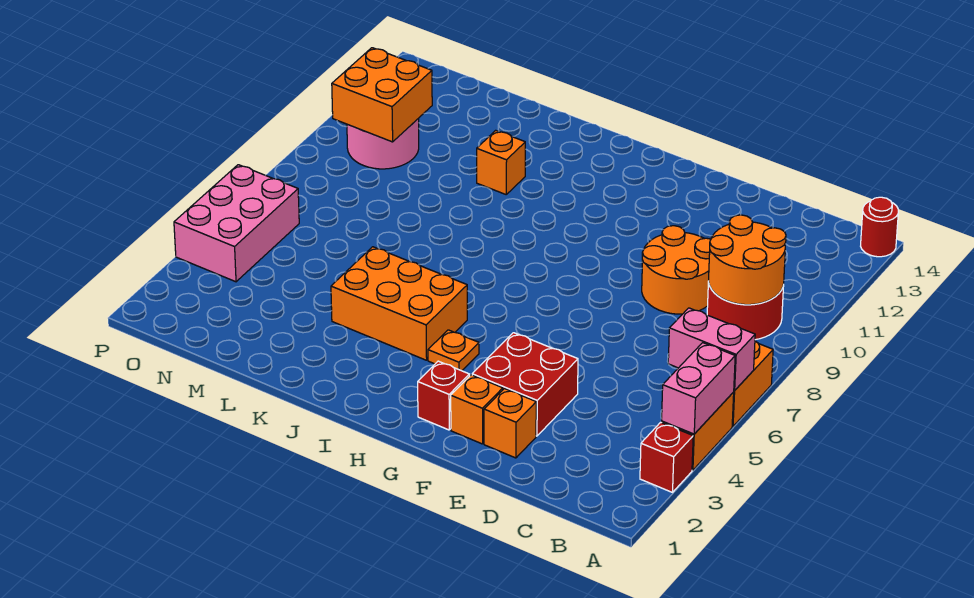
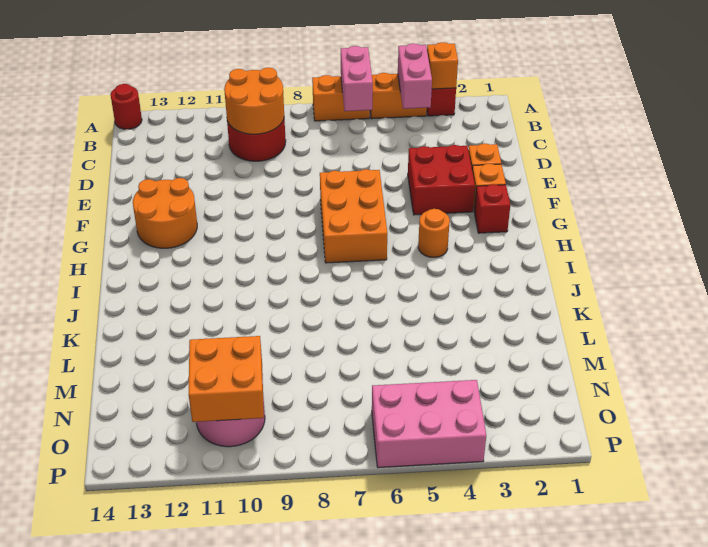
pink brick A4:A5 level 2 -> pink brick A4:B4 level 2
orange round brick D9:E10 level 1 -> orange round brick F12:G13 level 1
orange plate H4 level 1 -> orange round brick H4 level 1
orange brick I4:K5 level 1 -> orange brick F6:H7 level 1
orange brick K11 level 1 -> orange brick A3 level 2

